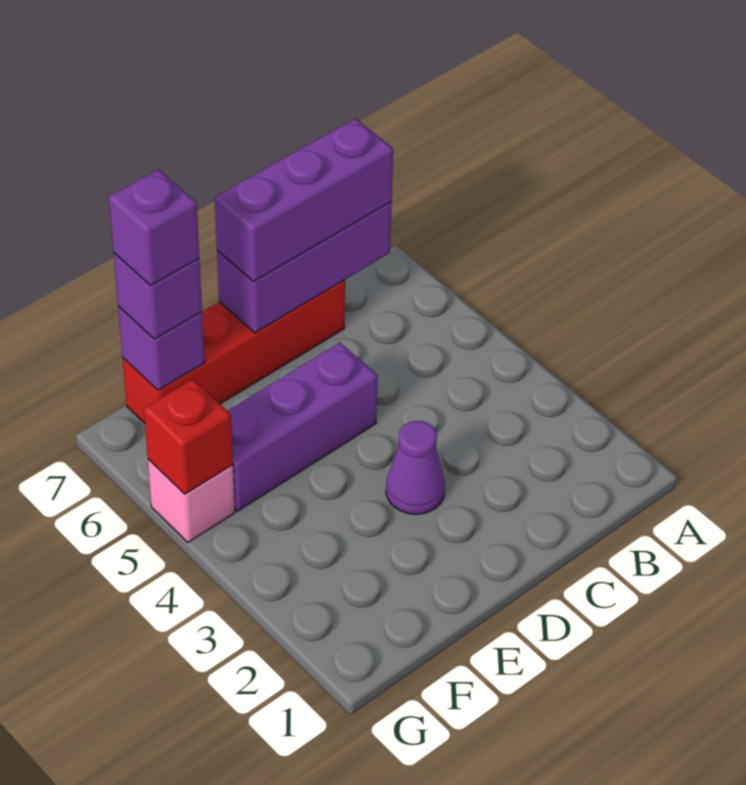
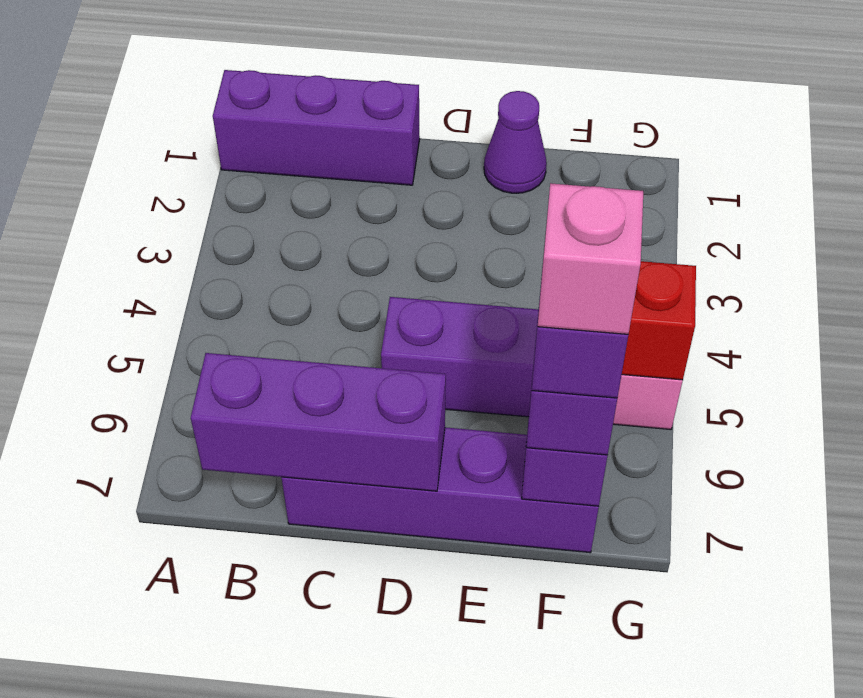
purple brick B7:D7 level 3 -> purple brick A1:C1 level 1
red brick C7:F7 level 1 -> purple brick C7:F7 level 1
purple cone D3 level 1 -> purple cone E1 level 1
none -> pink brick F7 level 5

